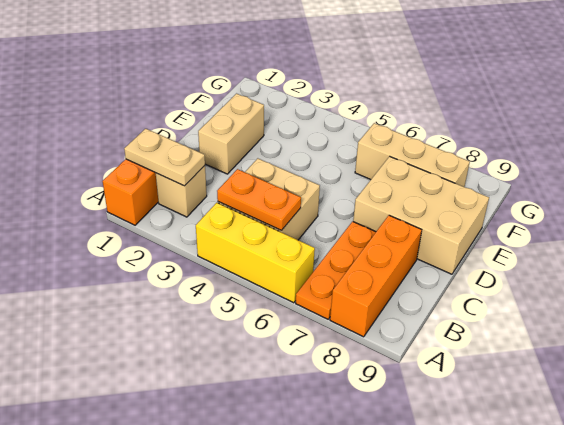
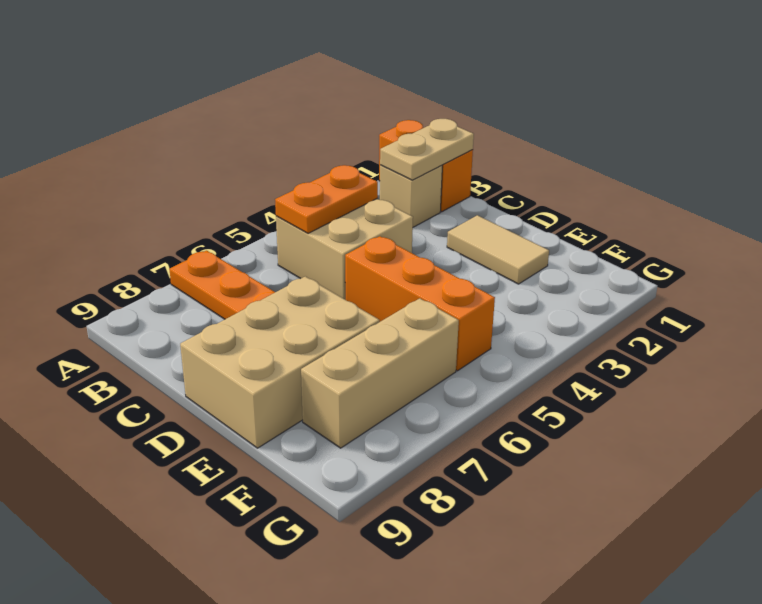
yellow brick A4:A6 level 1 -> none
orange brick A8:C8 level 1 -> orange brick D5:F5 level 1
tan brick D2:E2 level 1 -> tan tile D2:E2 level 1

